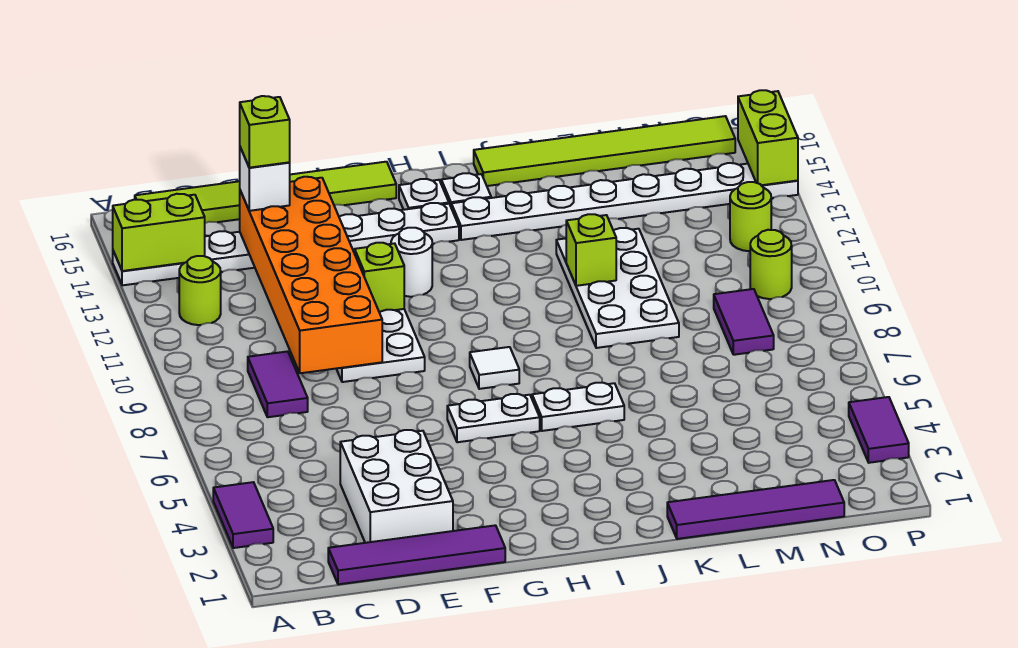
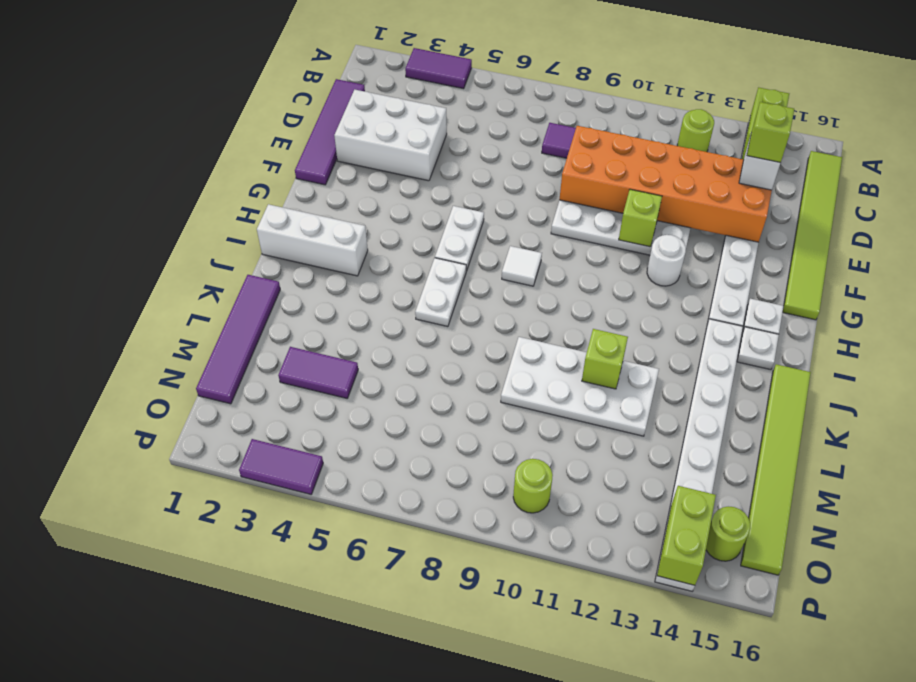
none -> white brick I1:I3 level 1
purple tile N8:N9 level 1 -> purple tile M3:M4 level 1
lime round brick O12 level 1 -> lime round brick O15 level 1
lime brick P14:P15 level 2 -> lime brick O14:P14 level 2

